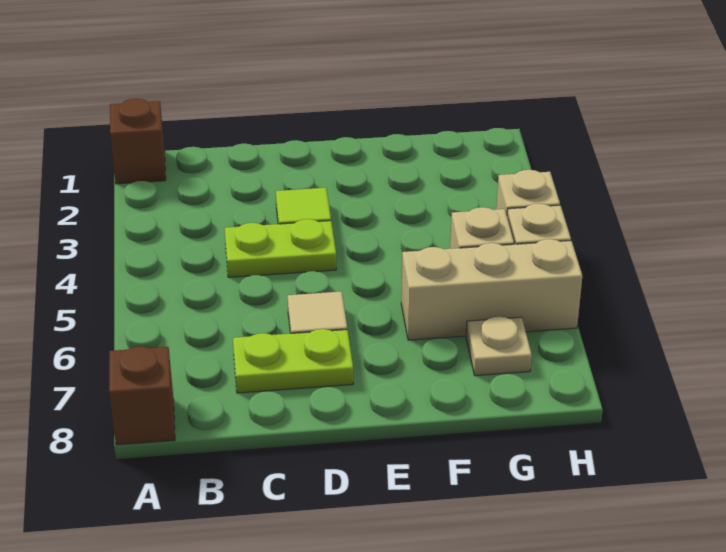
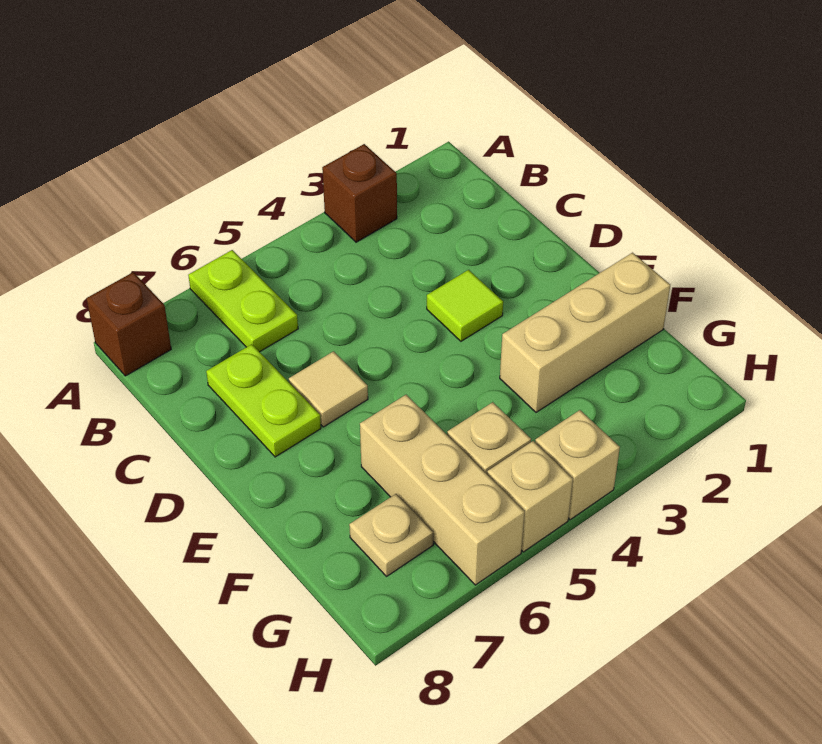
brown brick A1 level 1 -> brown brick A3 level 1
lime plate C4:D4 level 1 -> lime plate A6:B6 level 1
none -> tan brick F1:F3 level 1

